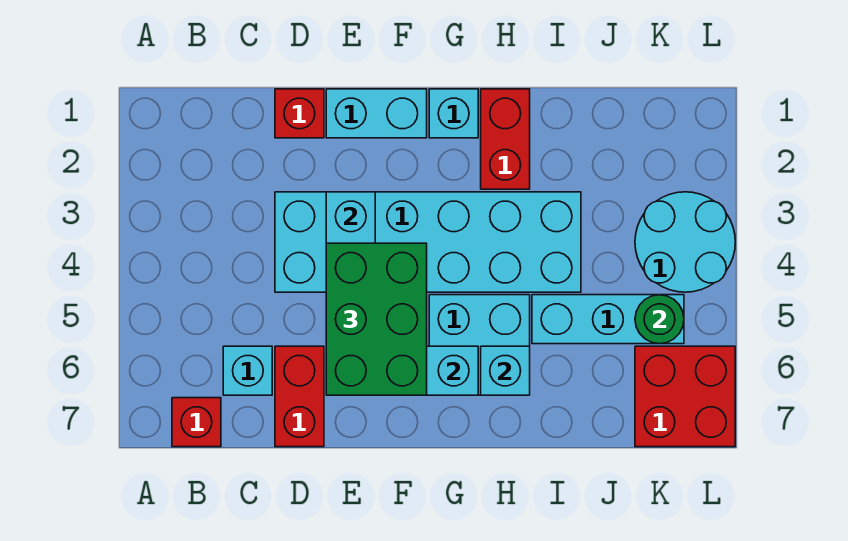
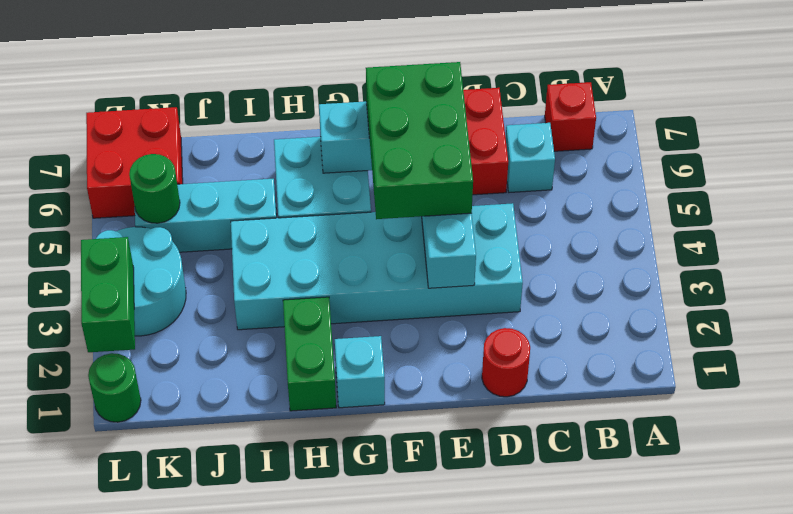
red brick D1 level 1 -> red round brick D1 level 1
cyan brick E1:F1 level 1 -> none
red brick H1:H2 level 1 -> green brick H1:H2 level 1
cyan brick H6 level 2 -> none
none -> green round brick L1 level 1
none -> green brick L2:L3 level 2

